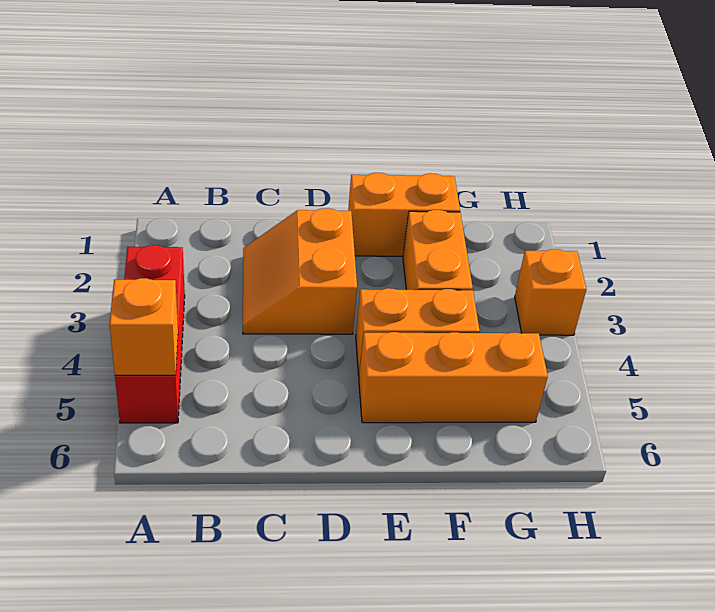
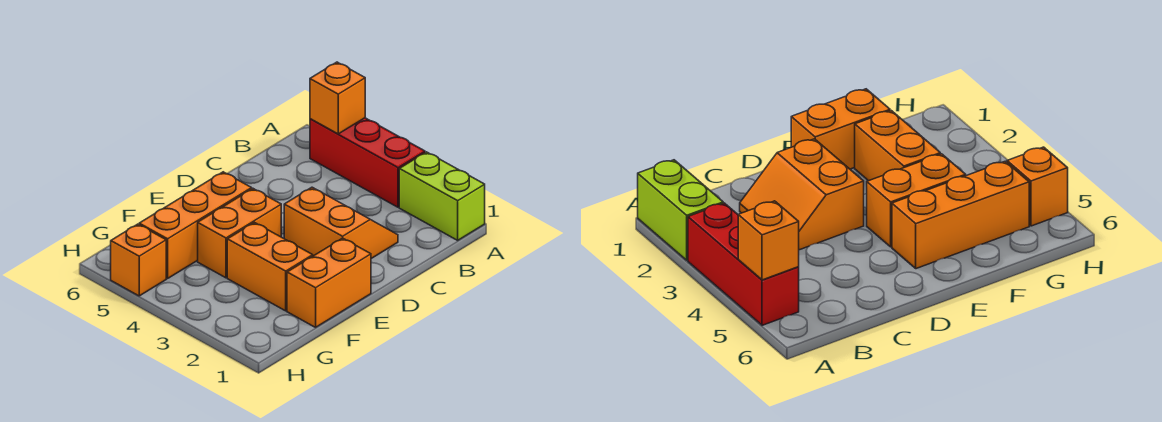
none -> lime brick A1:A2 level 1
orange brick H3 level 1 -> orange brick H5 level 1

